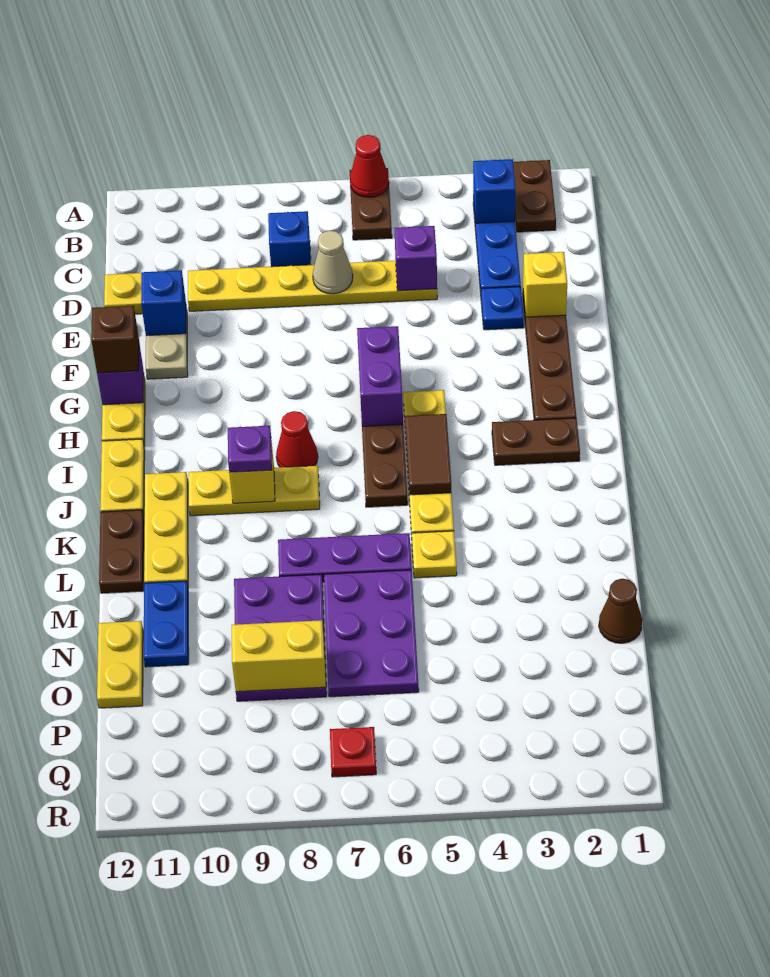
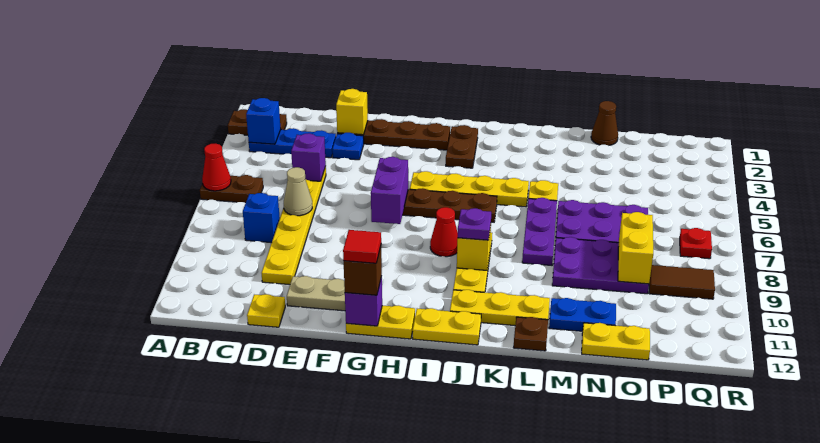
blue brick E11 level 2 -> none
purple brick G6:H6 level 2 -> purple brick G6:G7 level 2
none -> red tile G12 level 4
brown tile I5:J5 level 2 -> brown tile P9:Q9 level 1
brown plate K12:L12 level 1 -> brown plate L12 level 1

